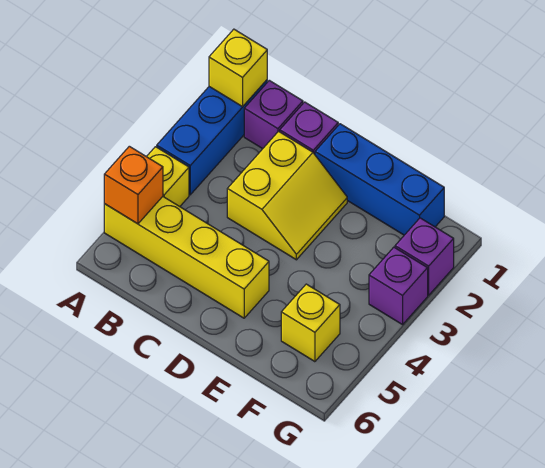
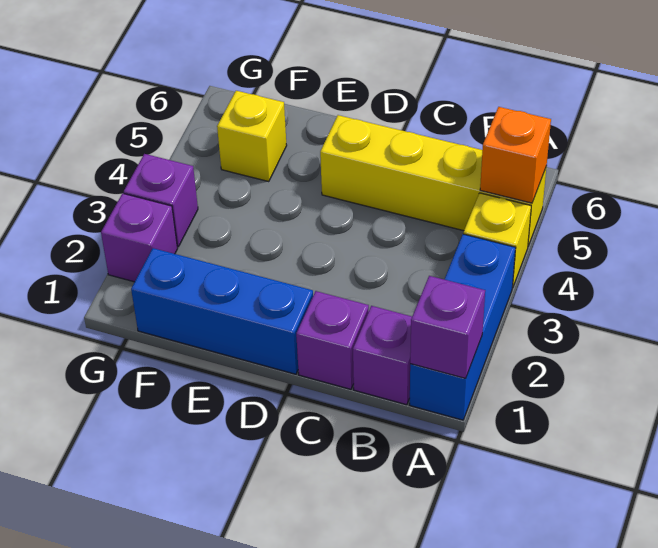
yellow brick A1 level 2 -> purple brick A1 level 2
yellow slope C2:D3 level 1 top C -> none

